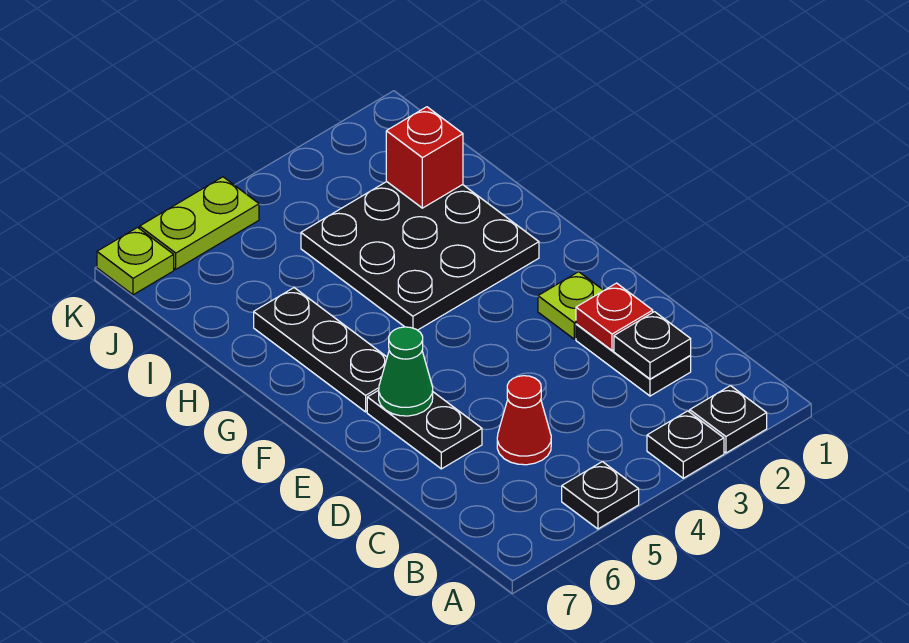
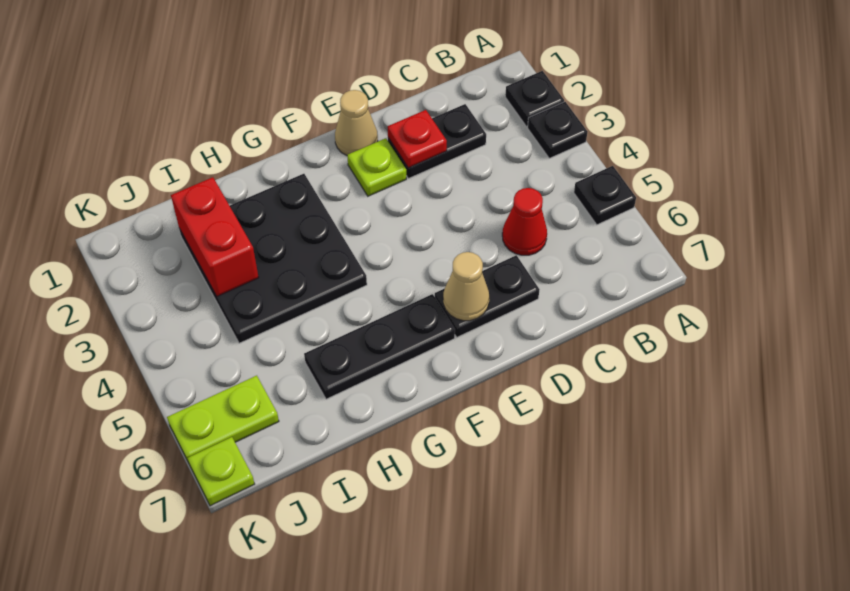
black plate C2 level 2 -> none
none -> tan cone E1 level 1
green cone E6 level 2 -> tan cone E6 level 2
red brick I2 level 2 -> red brick I2:I3 level 2
lime plate K5:K6 level 1 -> lime plate J6:K6 level 1

